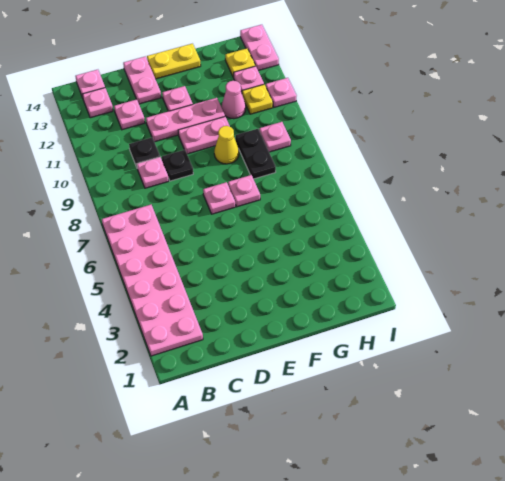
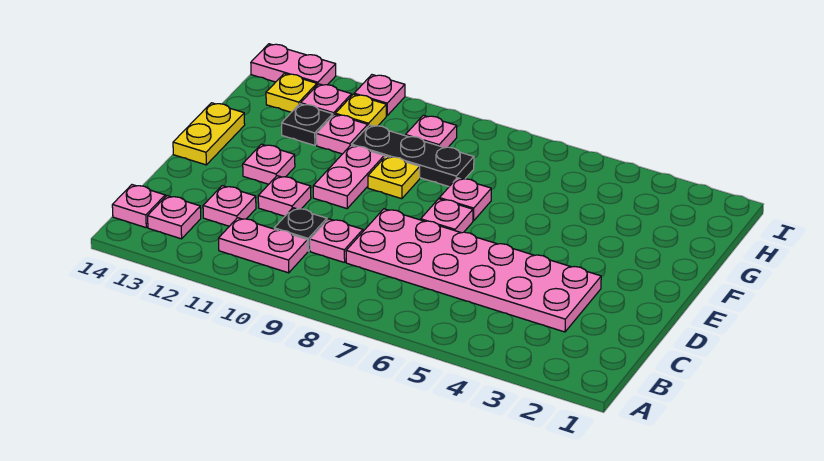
pink plate A2:B7 level 1 -> pink plate C3:D8 level 1
black plate D9 level 1 -> black plate G12 level 1
pink plate D11:F11 level 1 -> pink plate D11 level 1
pink plate D13:D14 level 1 -> pink plate B10:B11 level 1
yellow cone F9 level 1 -> yellow plate F9 level 1
black plate G8:G9 level 1 -> black plate G8:G10 level 1
pink cone G11 level 1 -> pink plate G11 level 1

